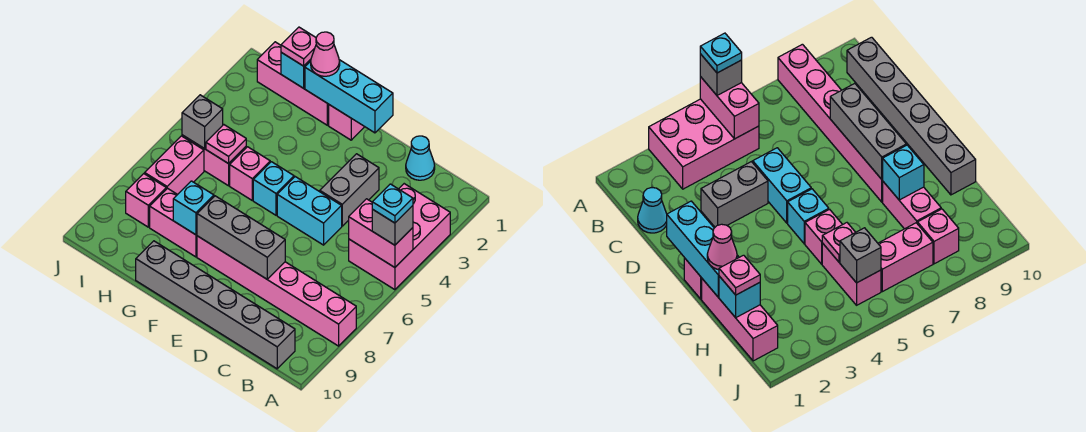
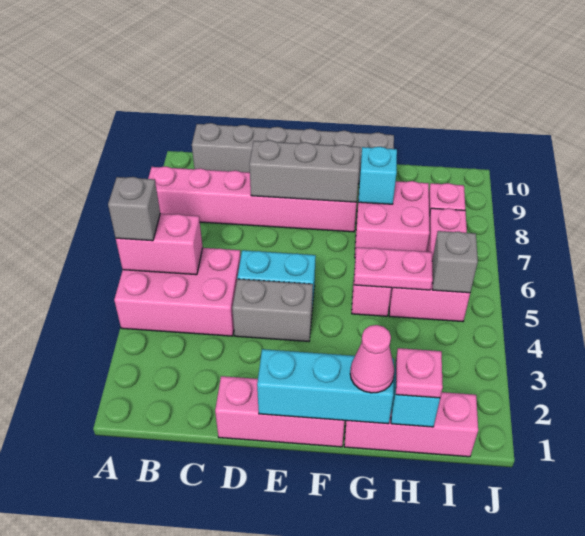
pink brick A3:B5 level 1 -> pink brick A4:C5 level 1
cyan plate A5 level 4 -> none
cyan cone C1 level 1 -> none
grey brick D3:D4 level 1 -> grey brick D4:E4 level 1
pink brick F1 level 1 -> pink brick D1:F1 level 1
cyan brick F5 level 1 -> none
pink brick G8:H8 level 1 -> pink brick G7:H8 level 1
pink plate H5 level 2 -> pink plate G5:H5 level 2

